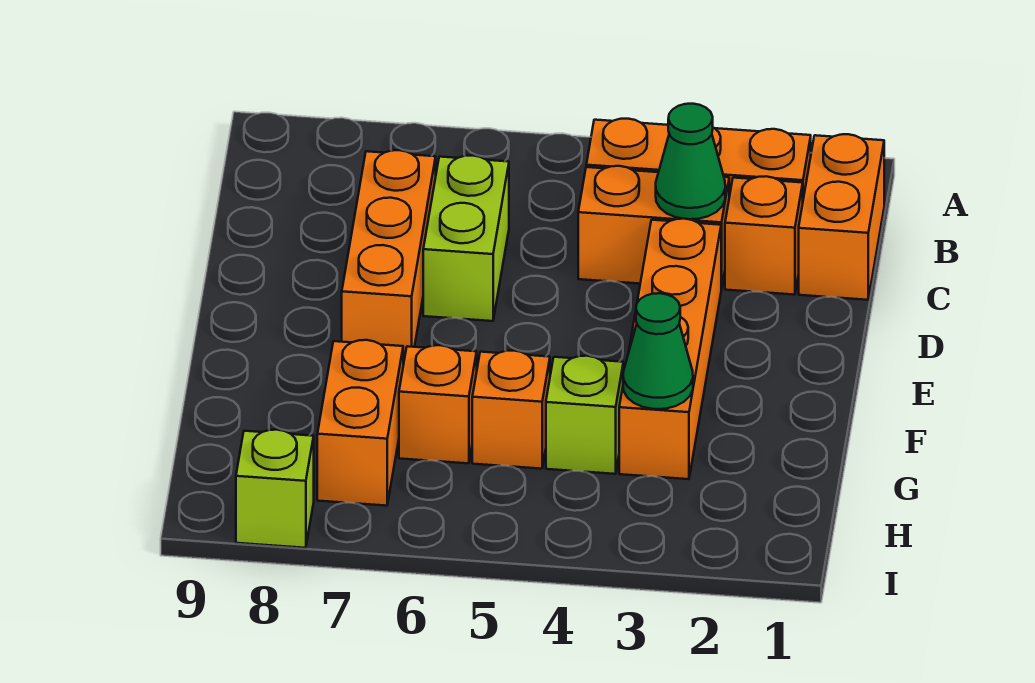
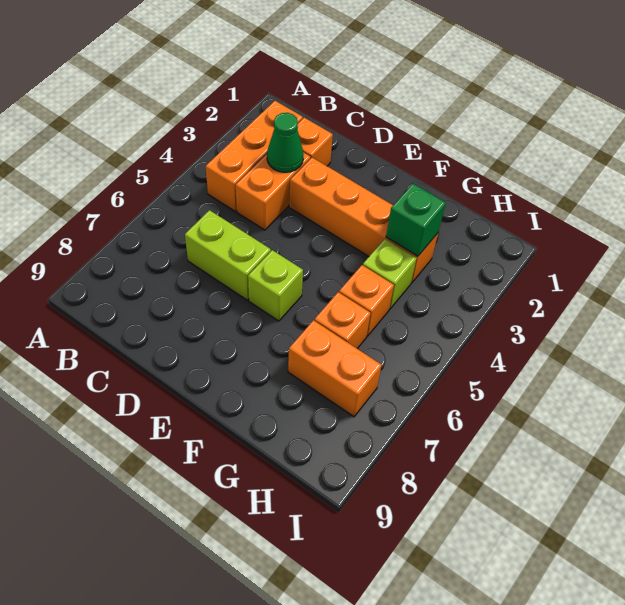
orange brick B1:C1 level 1 -> none
orange brick C7:E7 level 1 -> none
green cone G3 level 2 -> green brick G3 level 2
lime brick I8 level 1 -> lime brick E6 level 1

